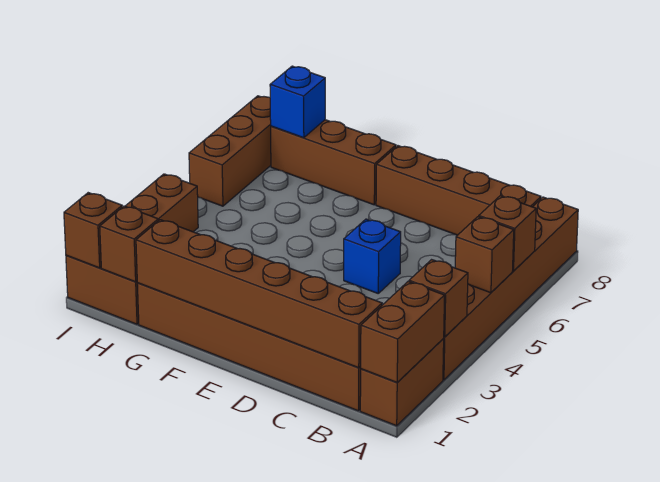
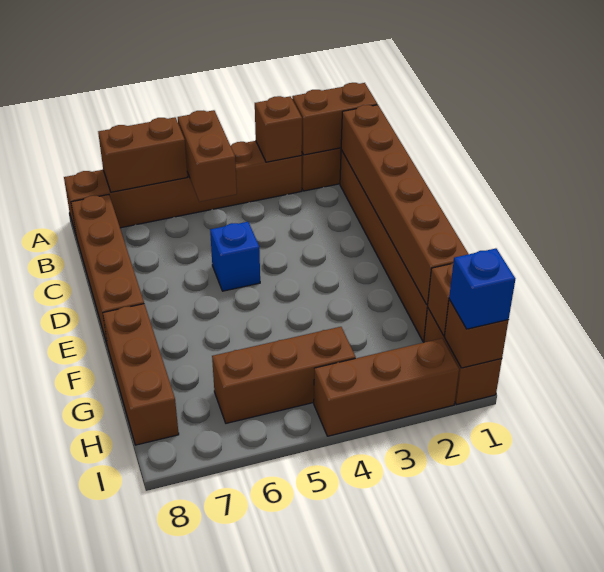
brown brick A5 level 2 -> brown brick A5:B5 level 2
brown brick A6 level 2 -> brown brick A6:A7 level 2
blue brick H8 level 2 -> blue brick I1 level 3
brown brick I6:I8 level 1 -> brown brick H4:H6 level 1

